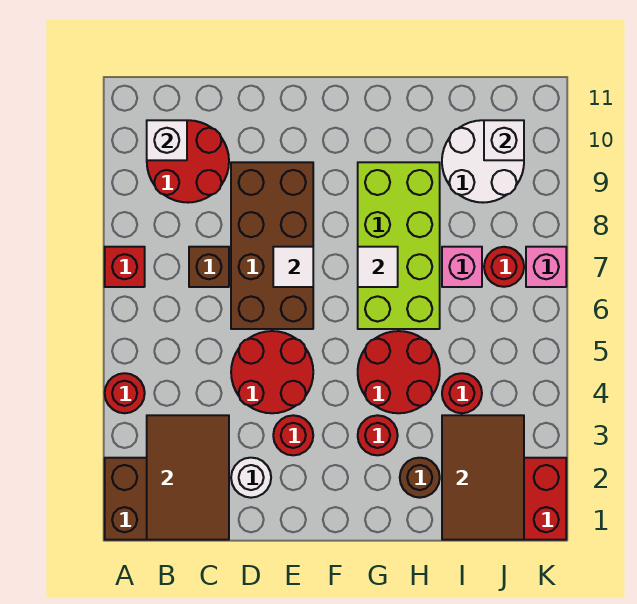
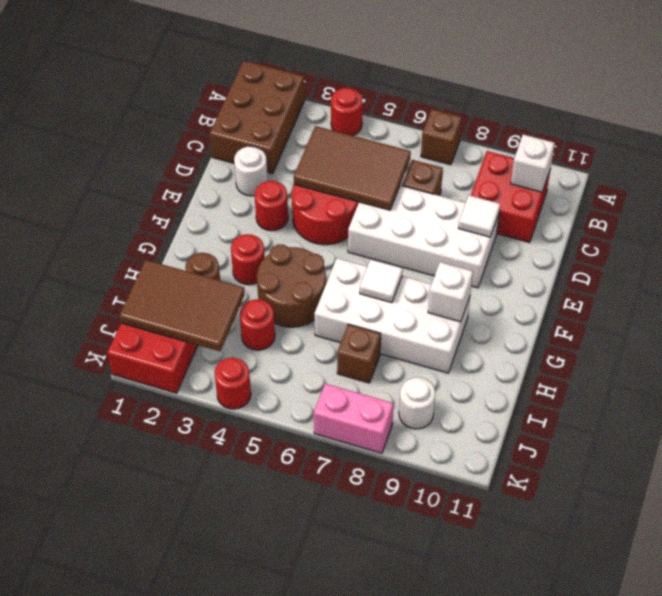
red brick A7 level 1 -> brown brick A7 level 1
brown tile B1:C3 level 2 -> brown tile C4:D6 level 2
red round brick B9:C10 level 1 -> red brick B9:C10 level 1
brown brick D6:E9 level 1 -> white brick D6:E9 level 1
white tile E7 level 2 -> white tile D9 level 2
red round brick G4:H5 level 1 -> brown round brick G4:H5 level 1
lime brick G6:H9 level 1 -> white brick G6:H9 level 1
pink brick I7 level 1 -> brown brick I7 level 1
white round brick I9:J10 level 1 -> white round brick J9 level 1
red round brick J7 level 1 -> red round brick K4 level 1
white brick J10 level 2 -> white brick G9 level 2
pink brick K7 level 1 -> pink brick K7:K8 level 1

